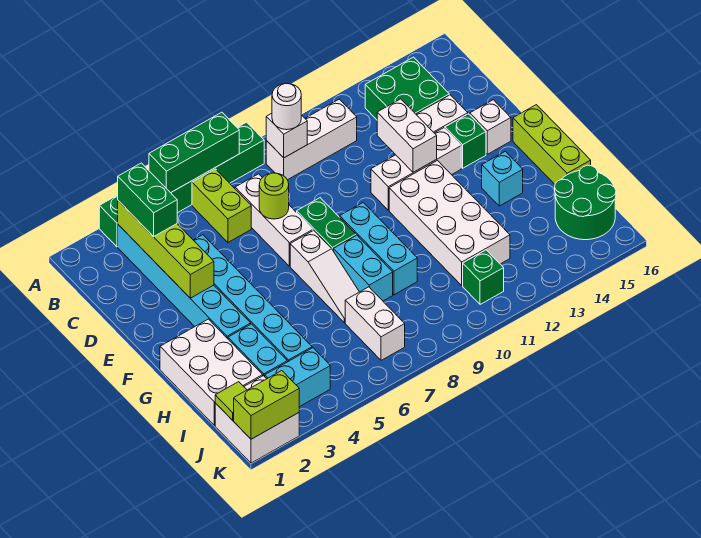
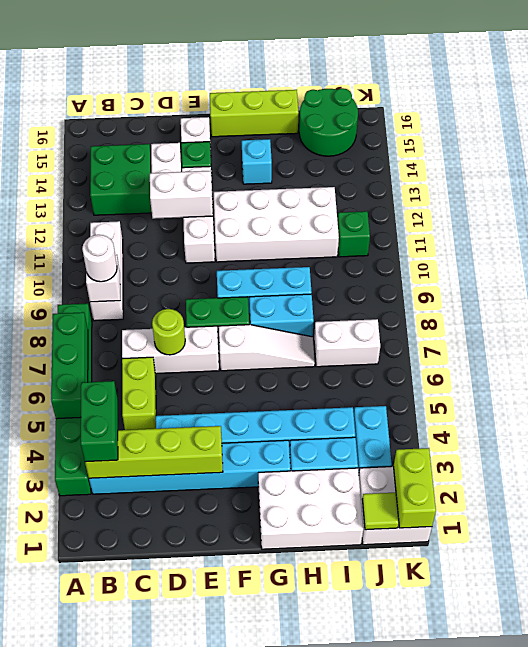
green brick B3:C3 level 3 -> green brick B3:B4 level 3
lime brick B6:C6 level 1 -> lime brick C5:C6 level 1

